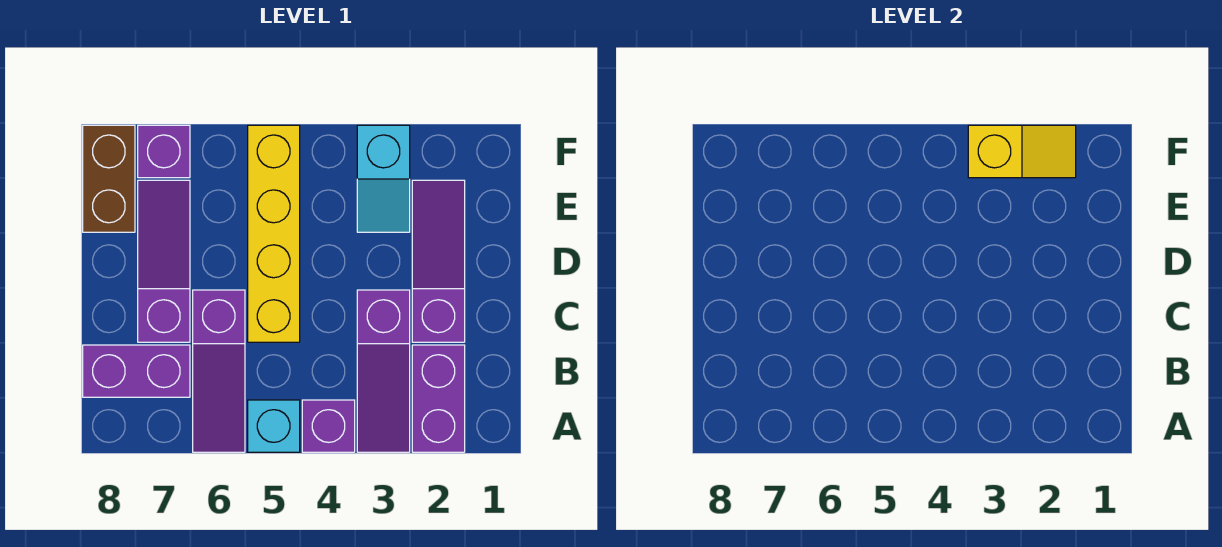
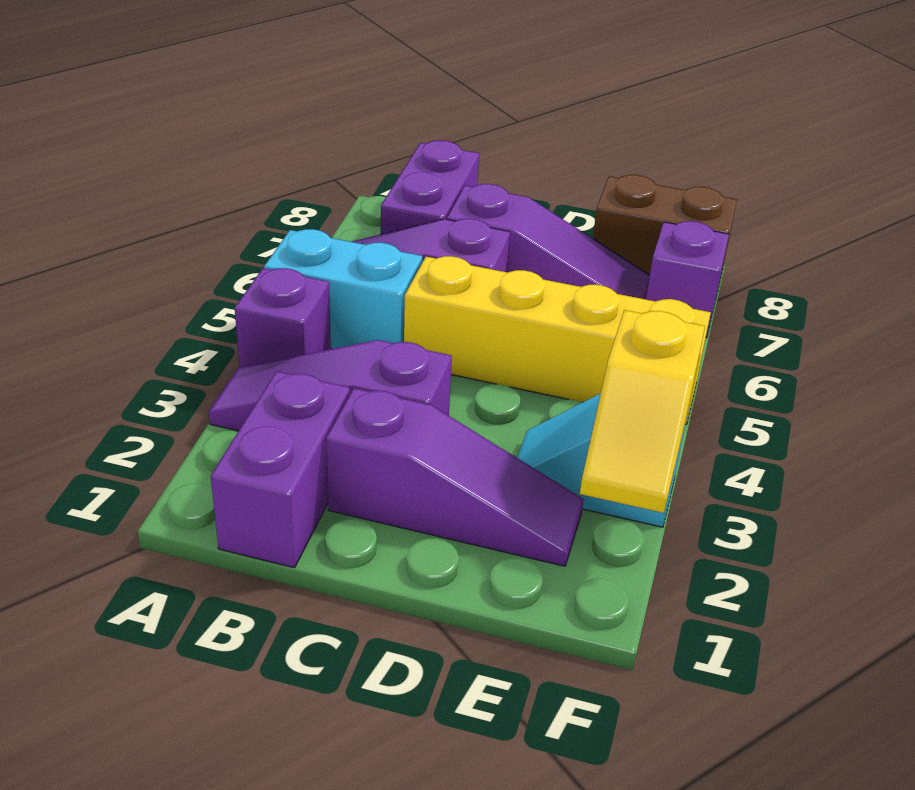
purple brick A2:B2 level 1 -> purple brick B1:B2 level 1
cyan brick A5 level 1 -> cyan brick A5:B5 level 1

